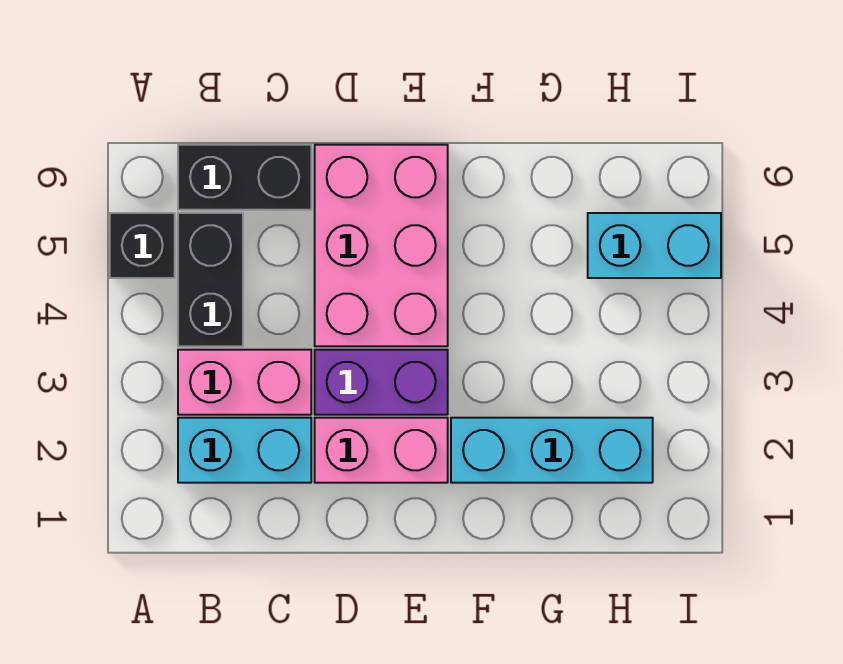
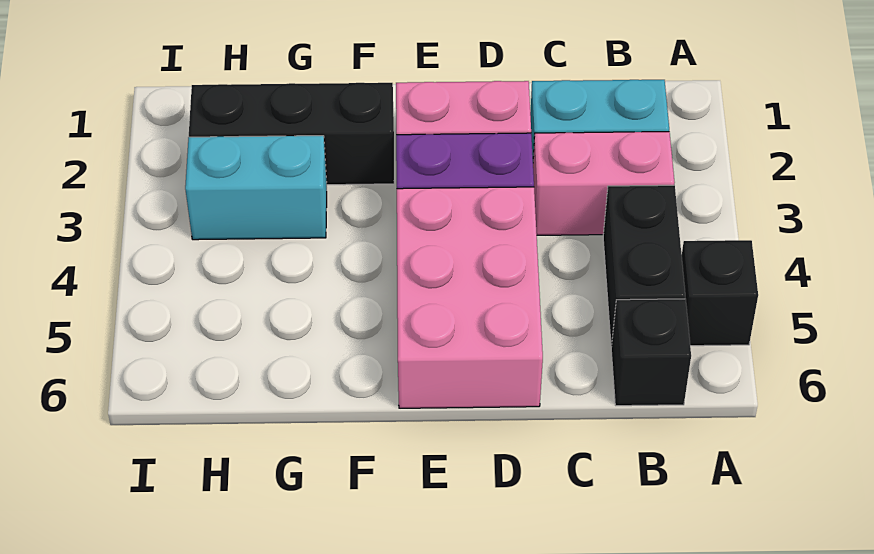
black brick B6:C6 level 1 -> black brick B6 level 1
cyan brick F2:H2 level 1 -> black brick F2:H2 level 1
cyan brick H5:I5 level 1 -> cyan brick G3:H3 level 1

